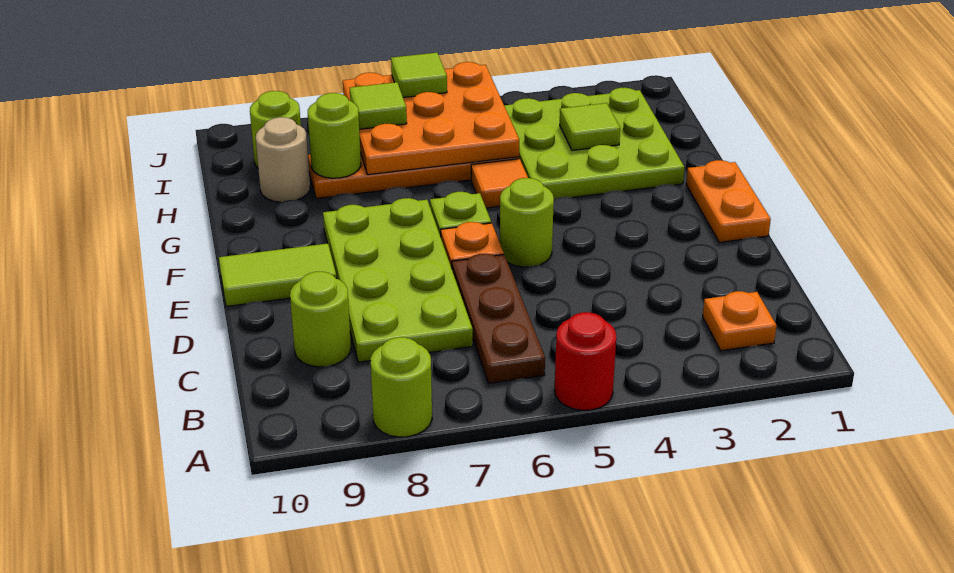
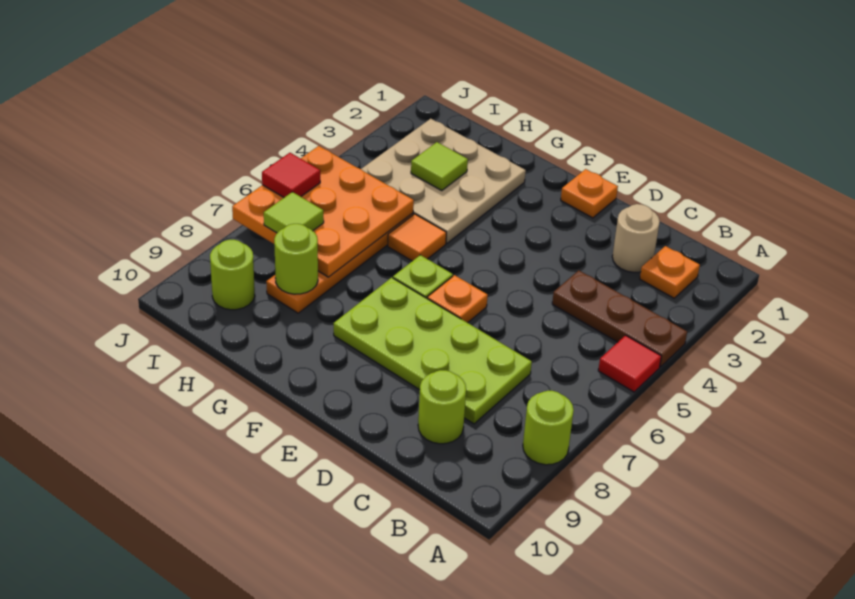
red round brick A5 level 1 -> red tile A5 level 1
brown plate B6:D6 level 1 -> brown plate A4:C4 level 1
orange plate E1:F1 level 1 -> orange plate E1 level 1
lime round brick E5 level 1 -> none
lime tile E9:E10 level 1 -> none
lime plate G2:I4 level 1 -> tan plate G2:I4 level 1
tan round brick H9 level 1 -> tan round brick C2 level 1
lime tile J6 level 3 -> red tile J6 level 3

